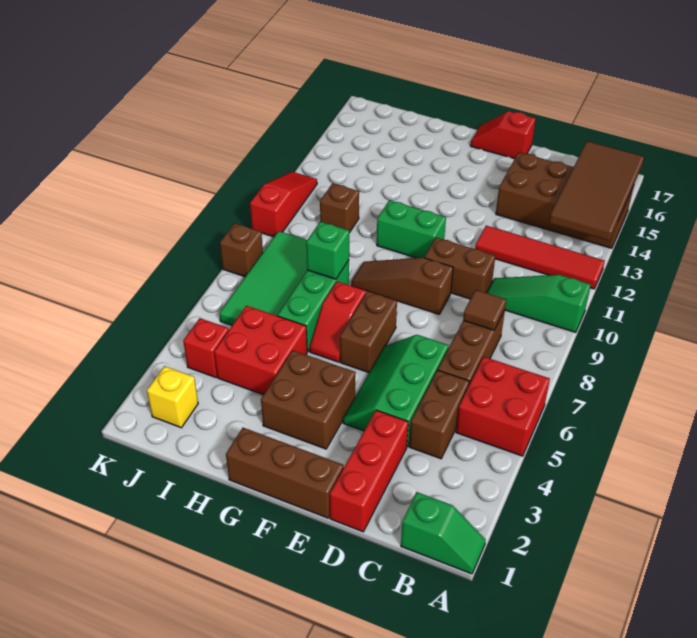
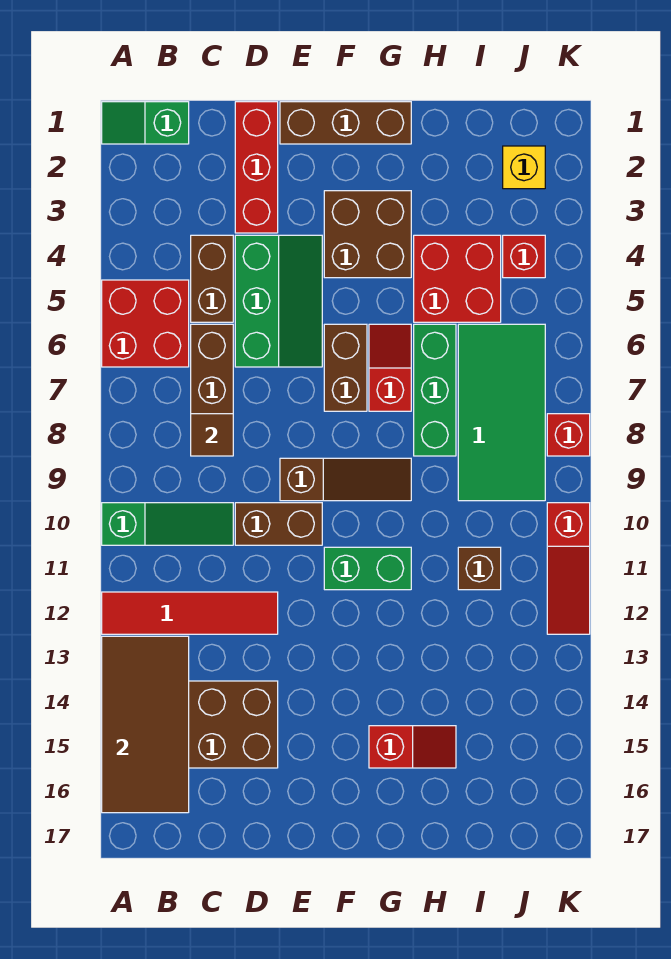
red slope E17:F17 level 1 top E -> red slope G15:H15 level 1 top G
green brick H8 level 2 -> none
brown brick K8 level 1 -> red brick K8 level 1

